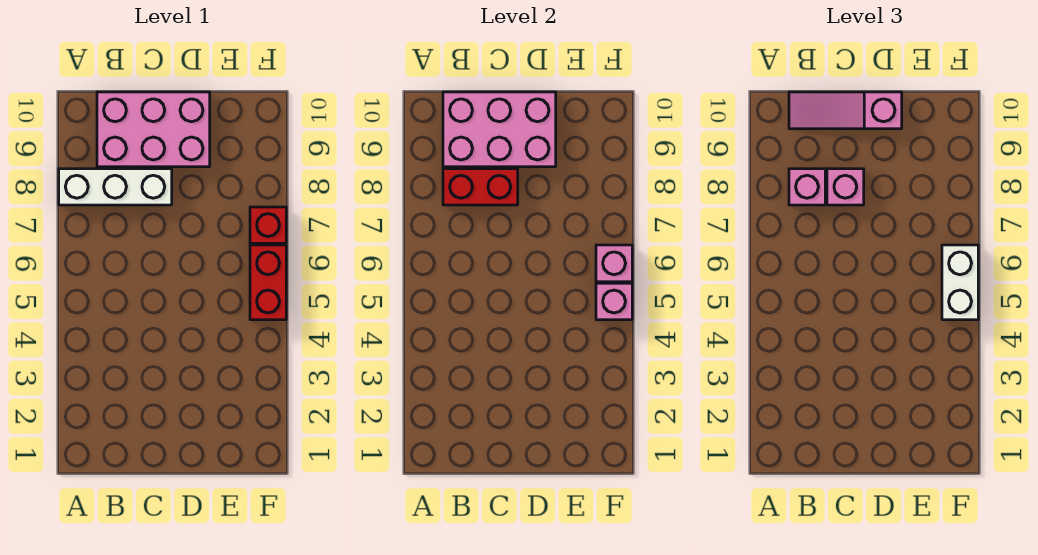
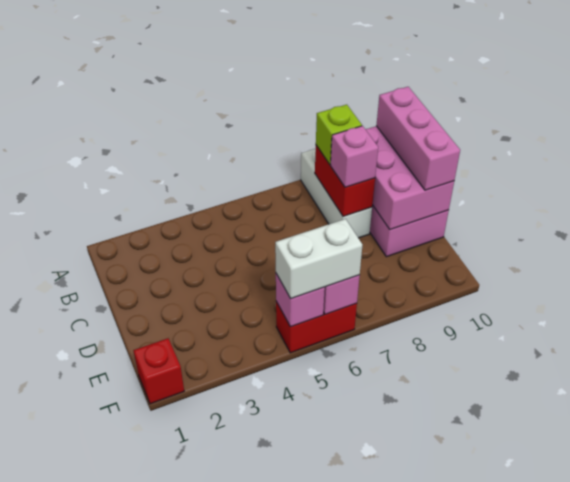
pink brick B8 level 3 -> lime brick B8 level 3
pink slope B10:D10 level 3 top D -> pink brick B10:D10 level 3
red brick F7 level 1 -> red brick F1 level 1

